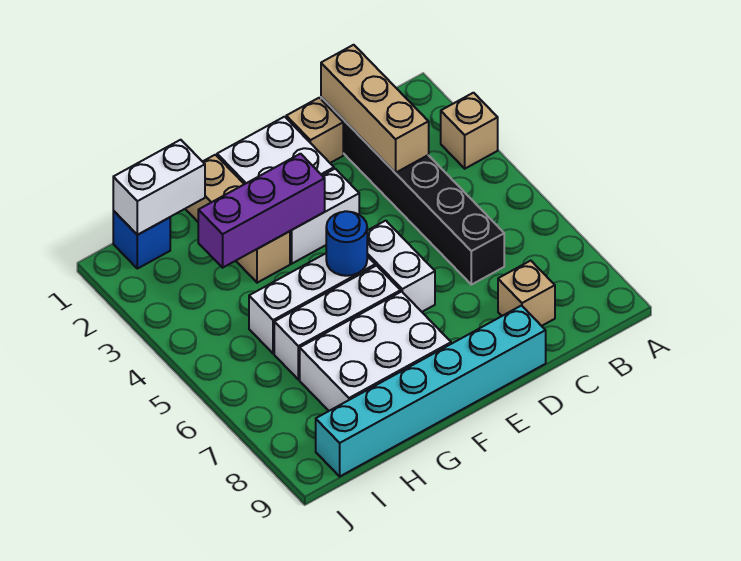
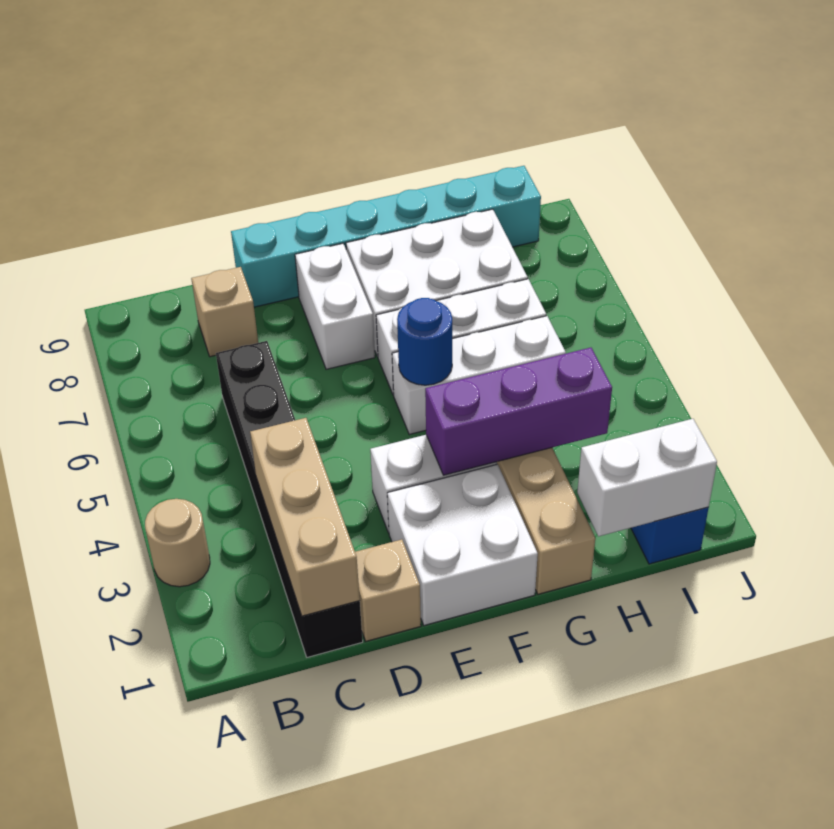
tan brick A3 level 1 -> tan round brick A3 level 1
white brick E5:E6 level 1 -> white brick E7:E8 level 1

